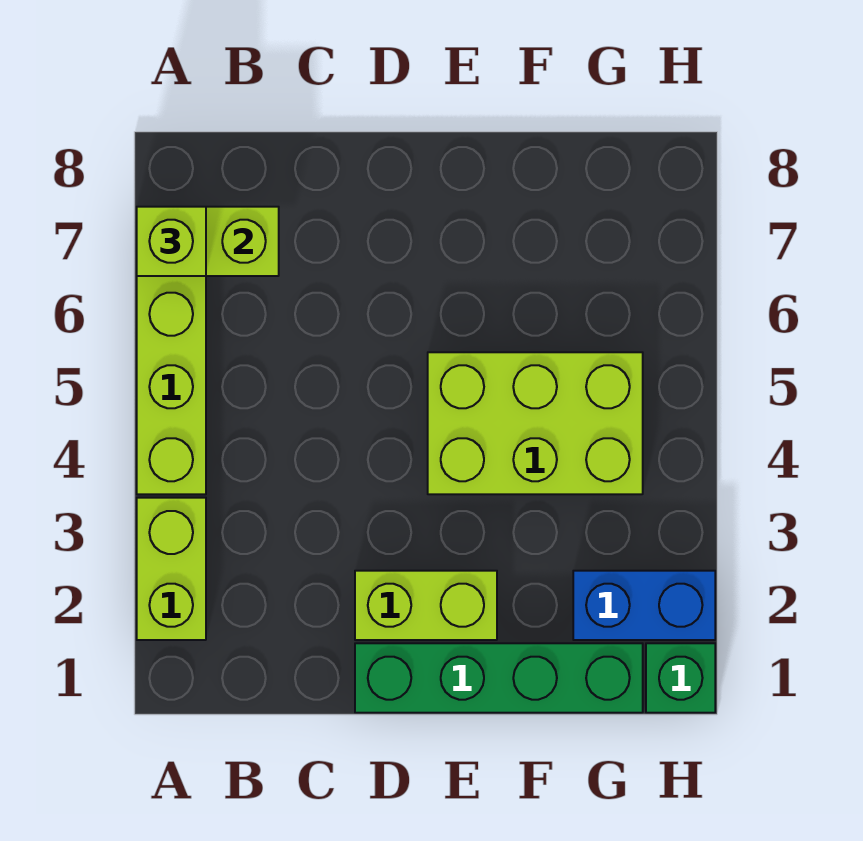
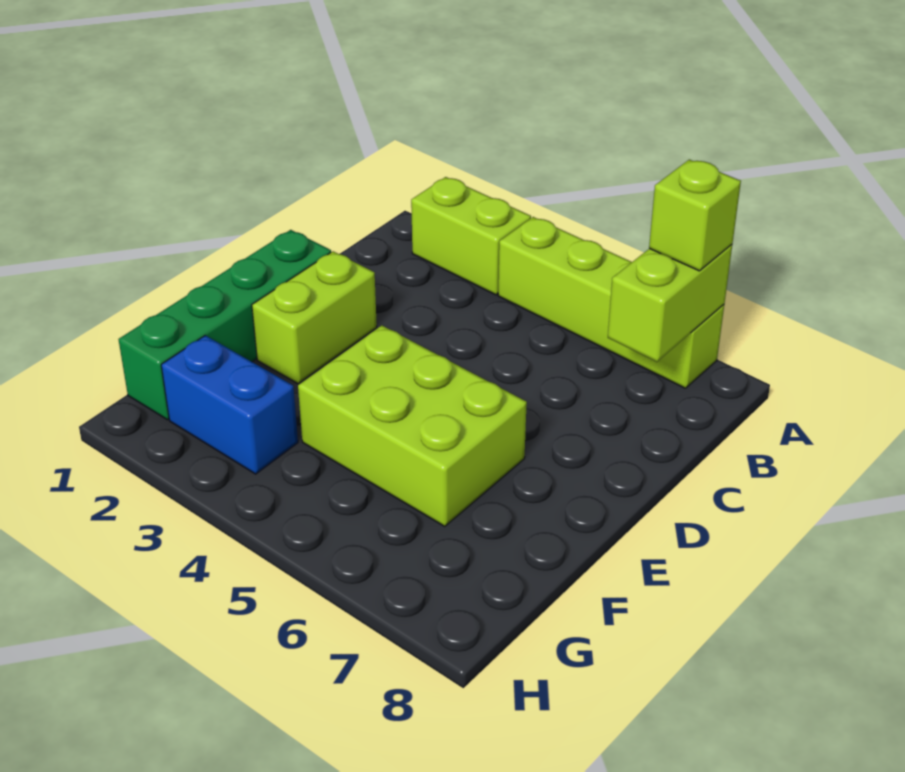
lime brick E4:G5 level 1 -> lime brick E4:F6 level 1
blue brick G2:H2 level 1 -> blue brick G2:G3 level 1
green brick H1 level 1 -> none

